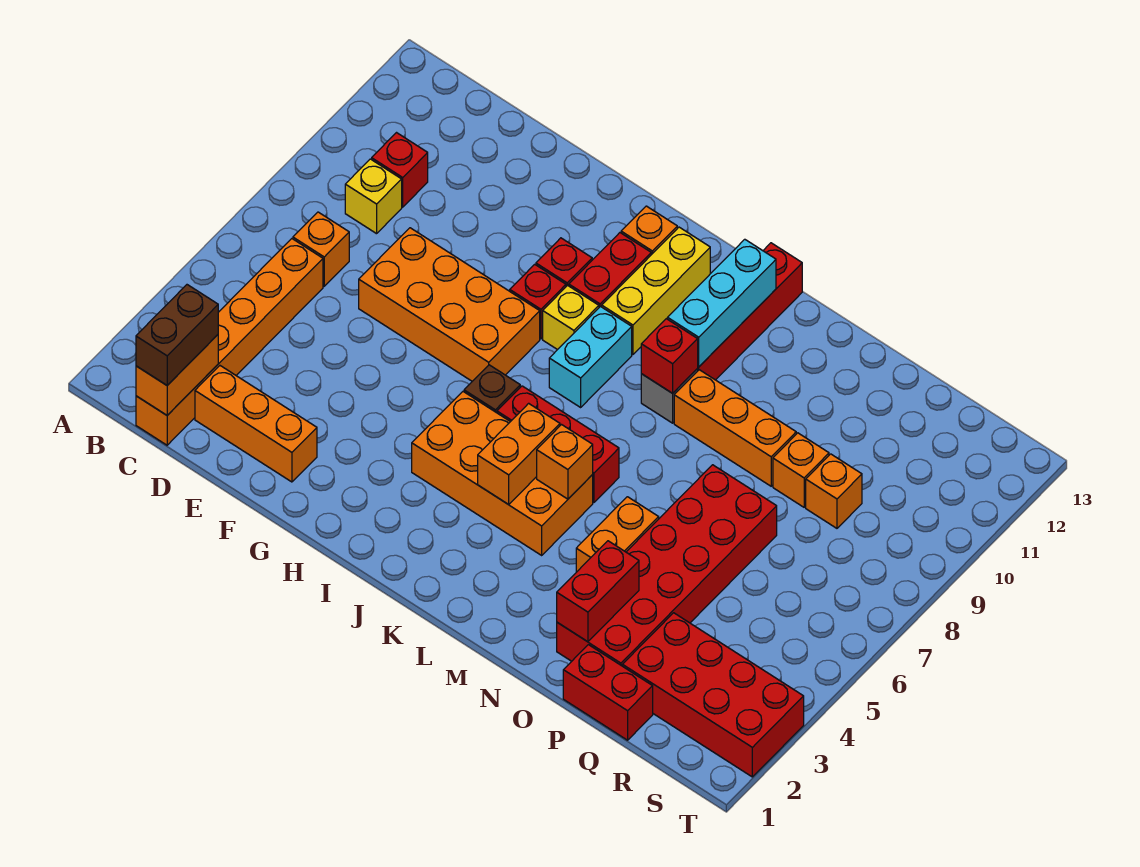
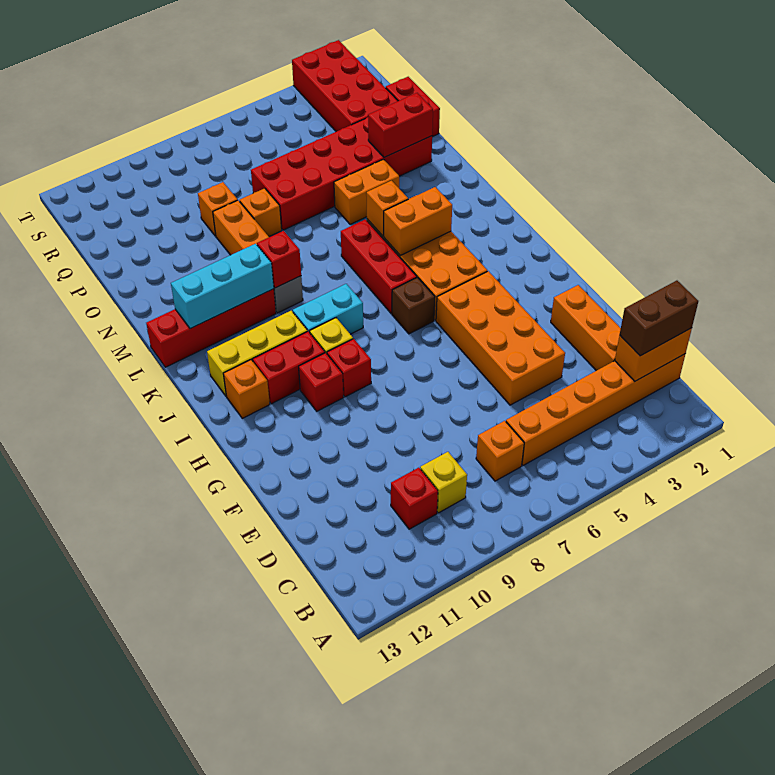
orange brick E7:H8 level 1 -> orange brick E4:H5 level 1
orange brick Q9 level 1 -> orange brick O8 level 1

